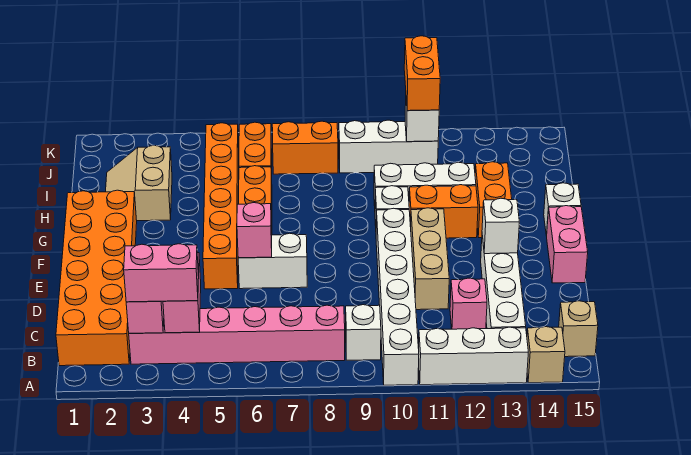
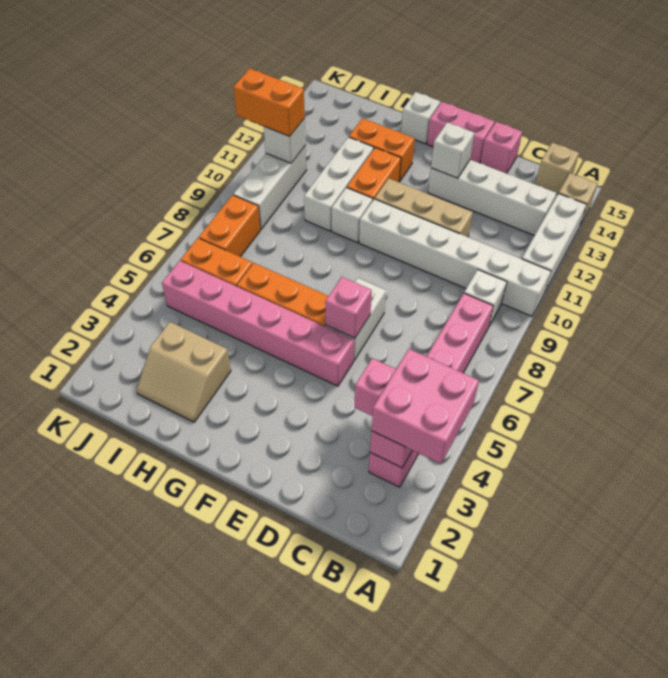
orange brick B1:G2 level 1 -> none
pink brick B3:B4 level 3 -> pink brick A3:B4 level 3
pink brick C12 level 1 -> pink brick D15 level 1
orange brick E5:J5 level 1 -> pink brick E5:J5 level 1

